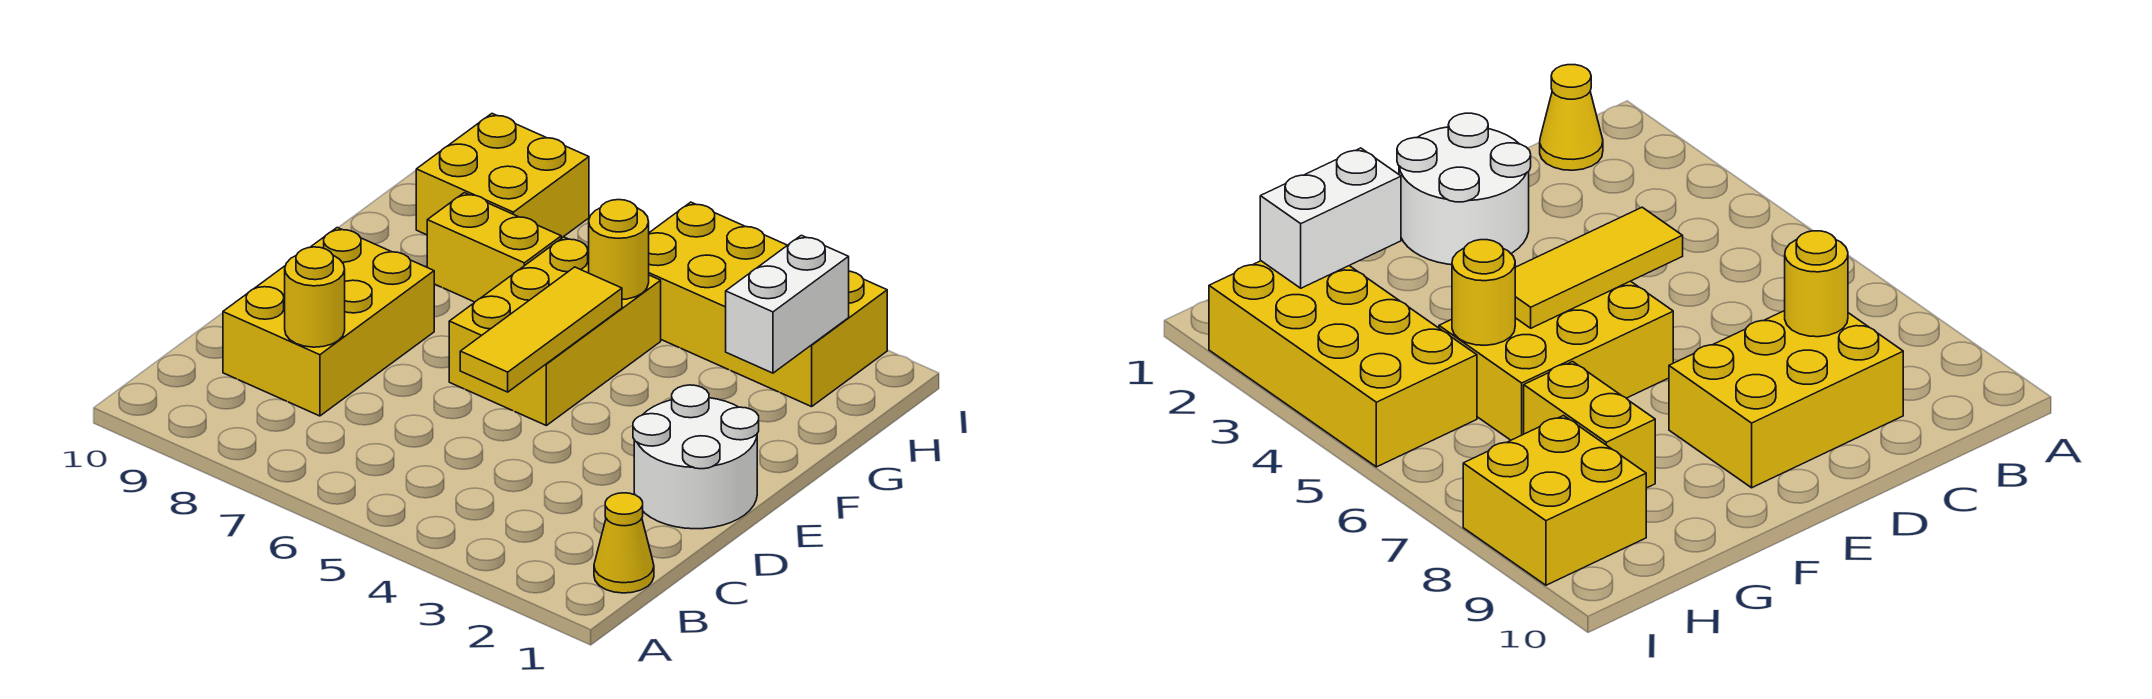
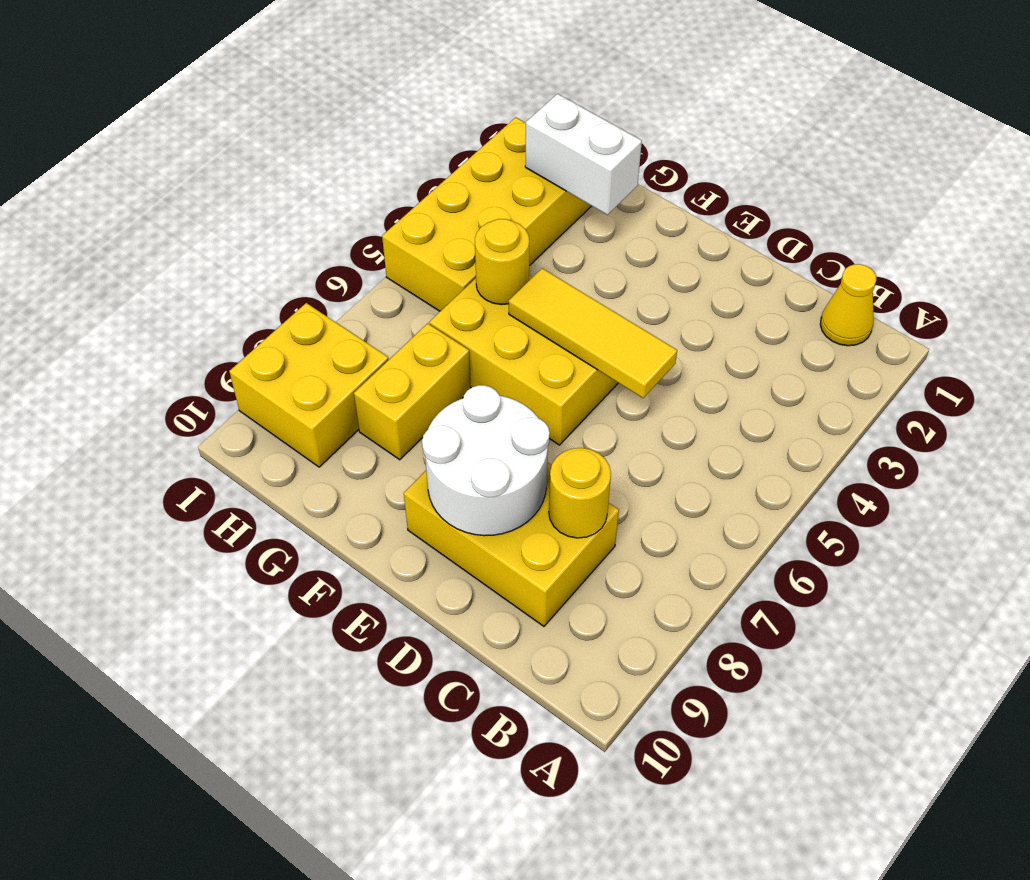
white round brick D1:E2 level 1 -> white round brick D8:E9 level 2

